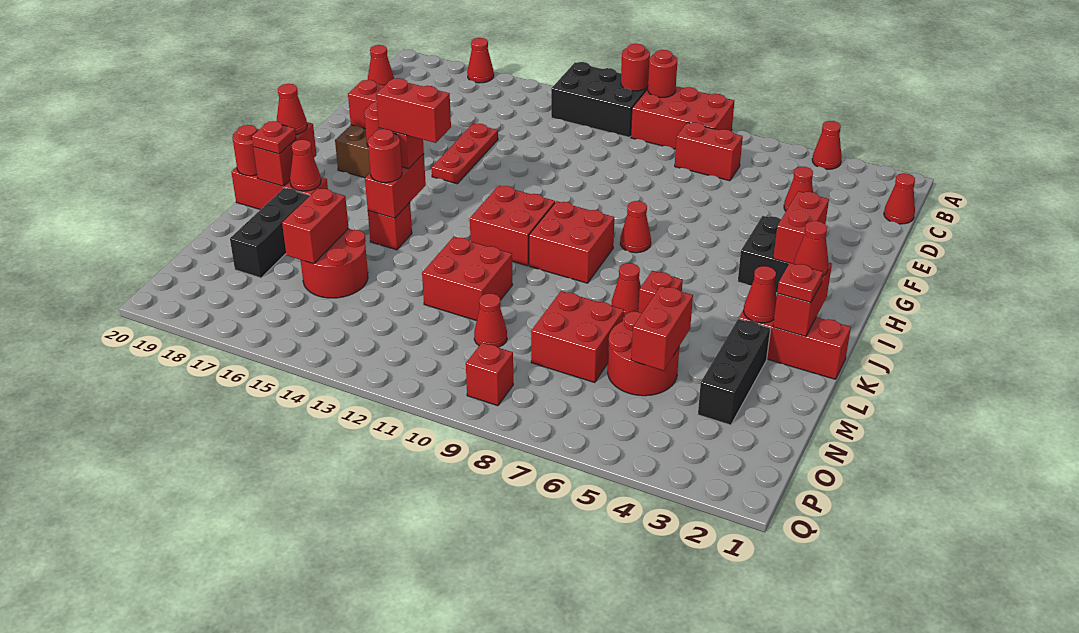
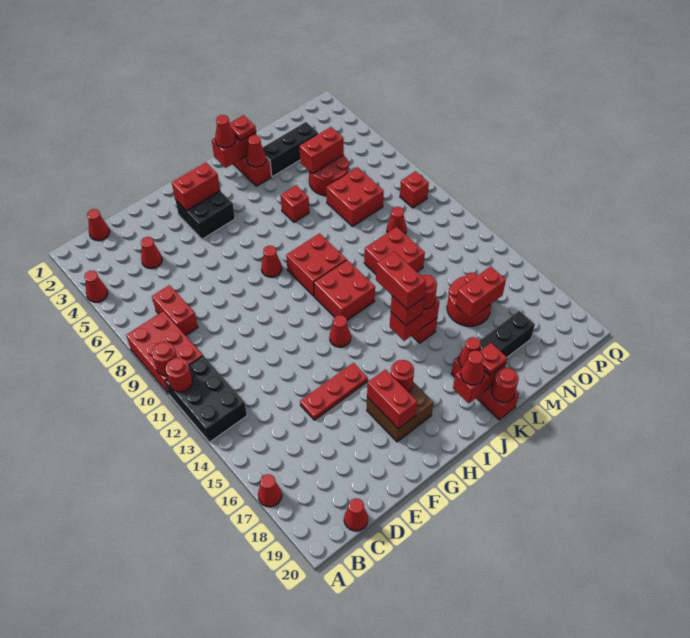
red cone K7 level 1 -> red cone H13 level 1

